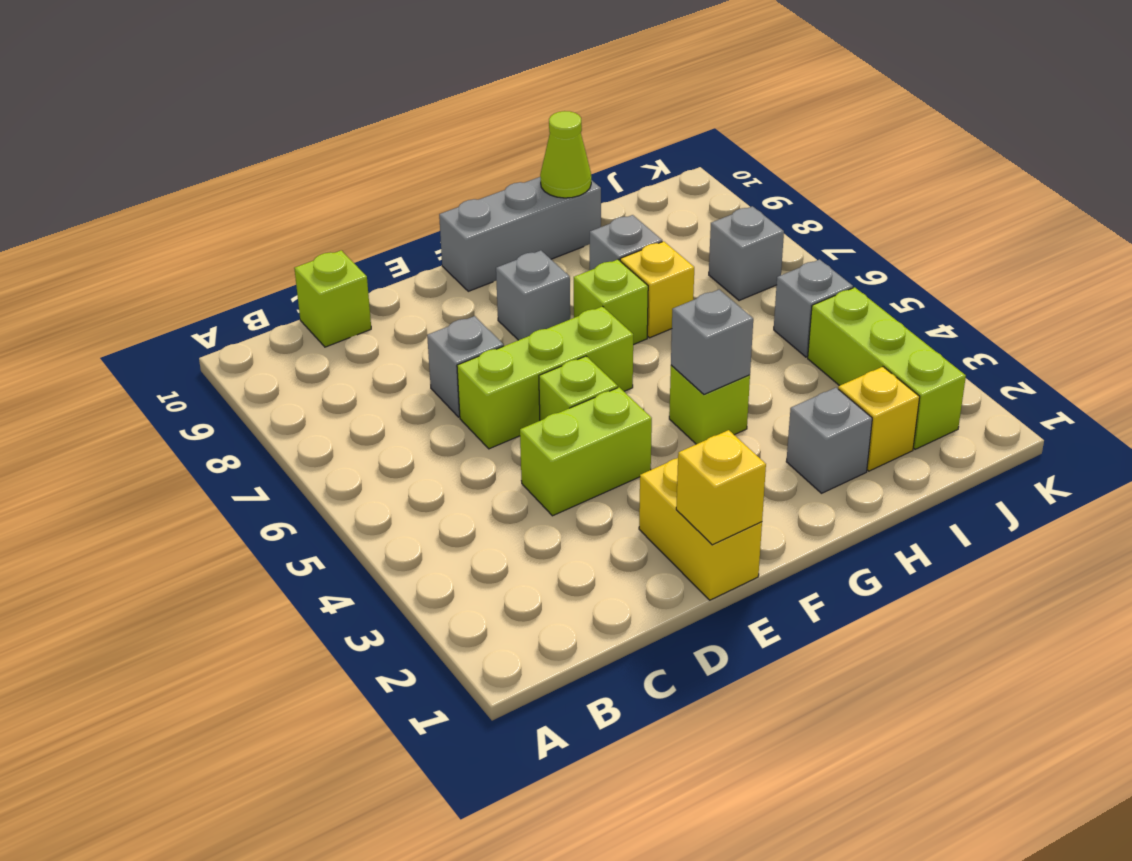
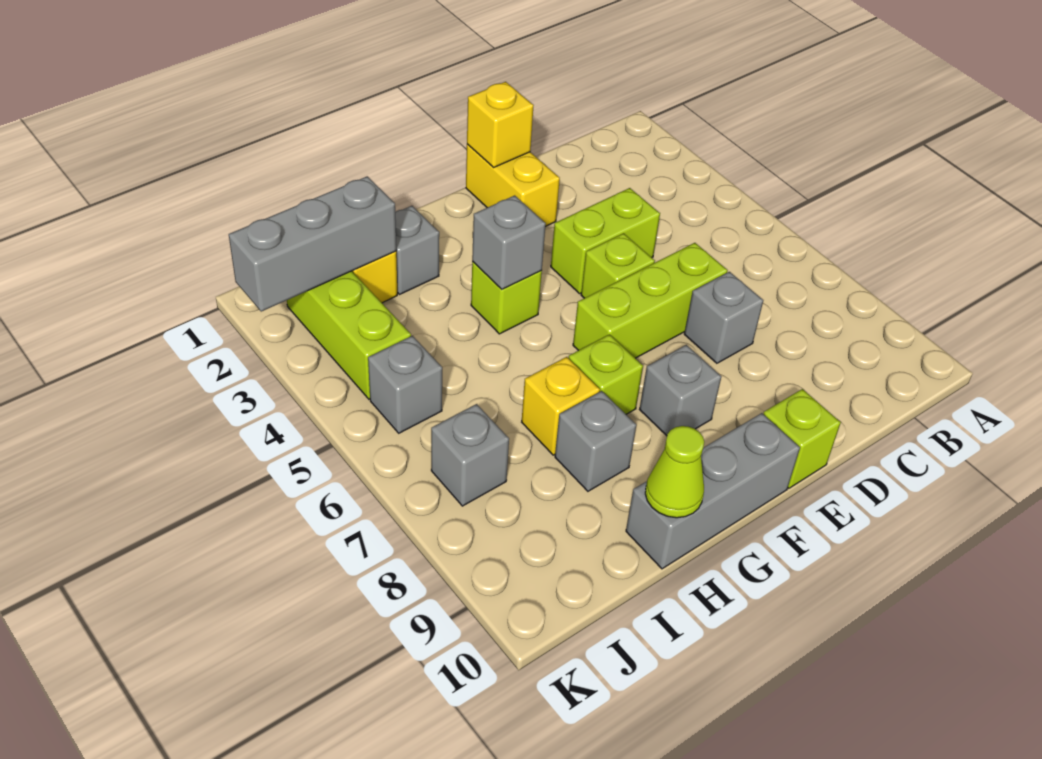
lime brick C10 level 1 -> lime brick E10 level 1
none -> grey brick I2:K2 level 2

